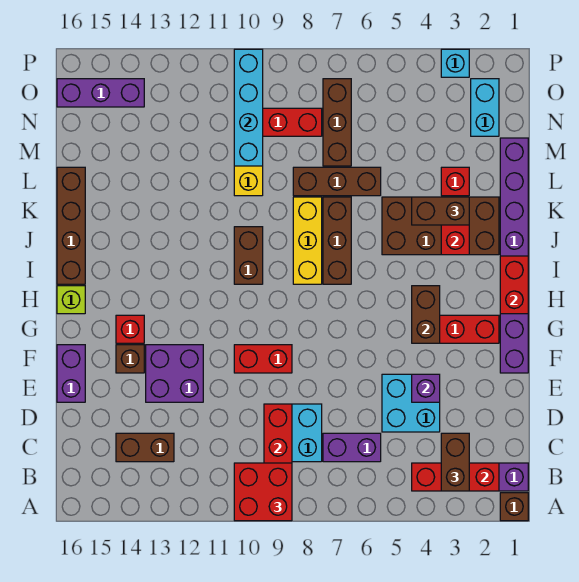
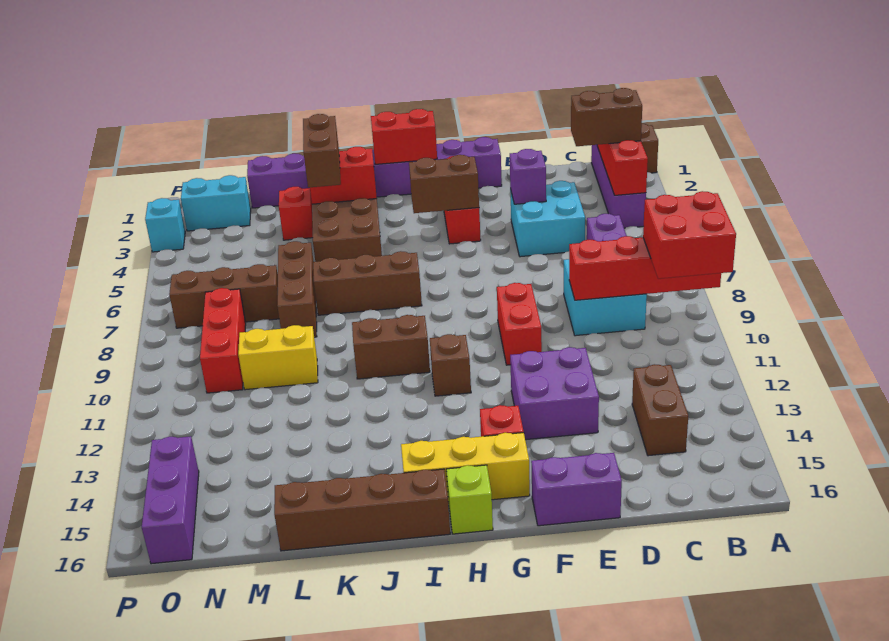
brown brick F14 level 1 -> brown brick H11 level 1
yellow brick I8:K8 level 1 -> yellow brick G15:I15 level 1
cyan brick M10:P10 level 2 -> none

